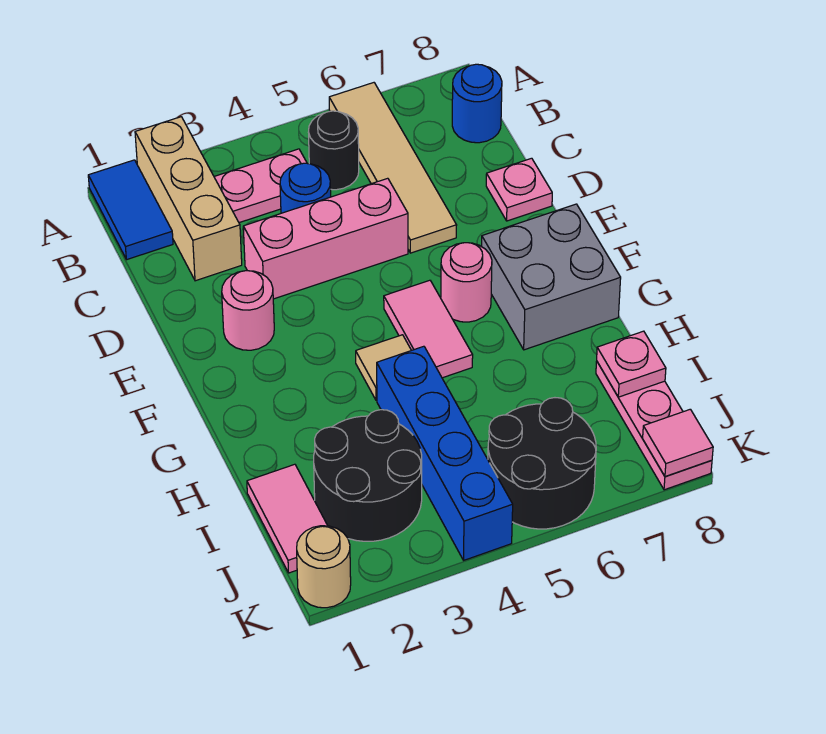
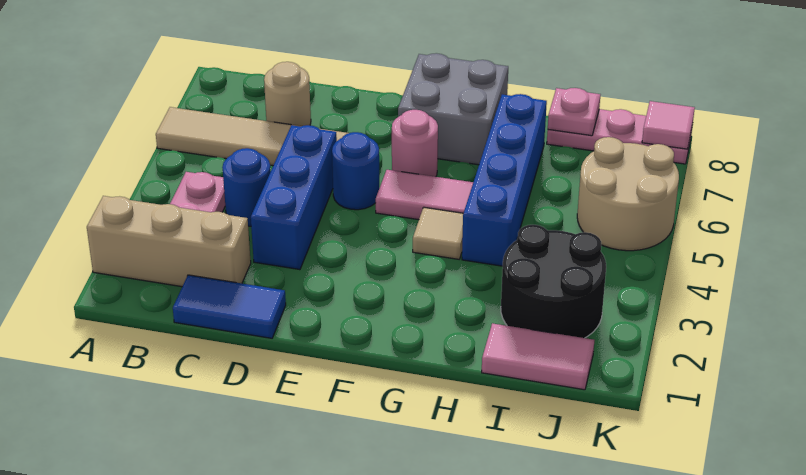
blue tile A1:B1 level 1 -> blue tile C1:D1 level 1
black round brick B5 level 1 -> none
blue round brick B8 level 1 -> blue round brick E5 level 1
pink brick D3:D5 level 1 -> blue brick D3:D5 level 1
pink plate D8 level 1 -> none
pink round brick E2 level 1 -> none
blue brick H4:K4 level 1 -> blue brick H4:H7 level 1
black round brick J5:K6 level 1 -> tan round brick J5:K6 level 1
tan round brick K1 level 1 -> tan round brick C7 level 1

